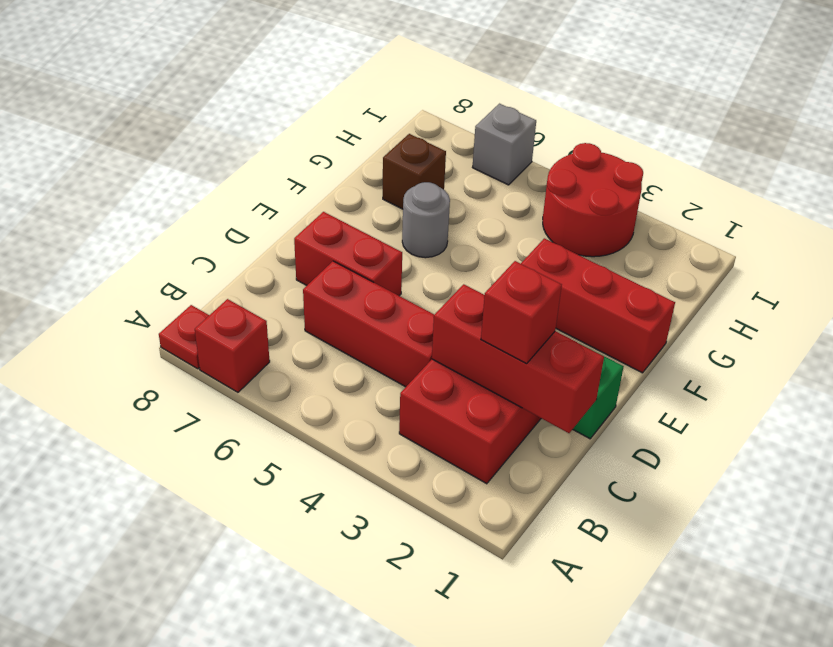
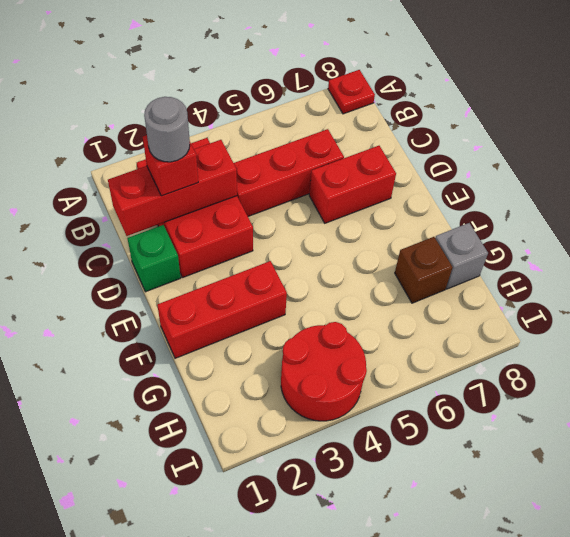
red brick A7 level 1 -> none
grey round brick F6 level 1 -> grey round brick C2 level 4
grey brick I6 level 1 -> grey brick G8 level 1

